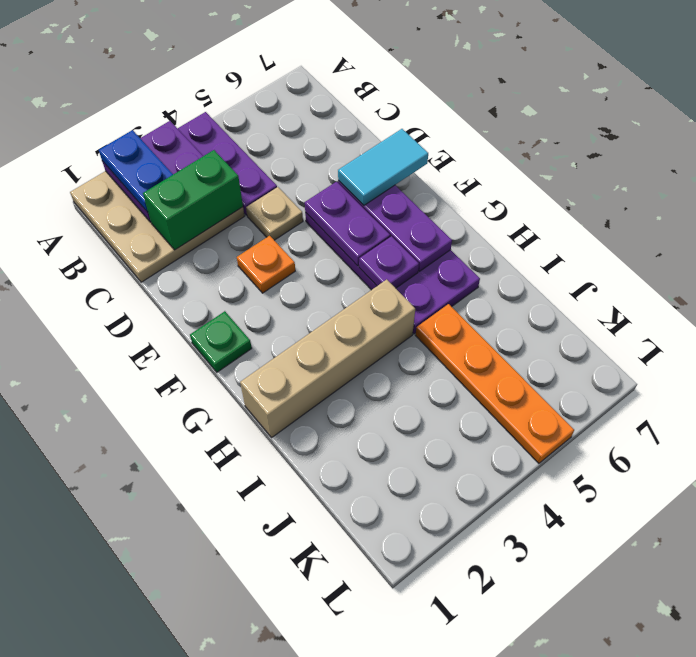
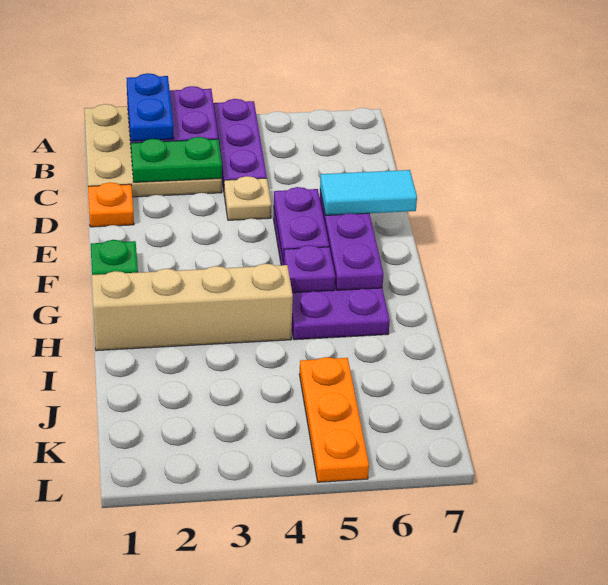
green brick C2:C3 level 2 -> green plate C2:C3 level 2
orange plate E3 level 1 -> orange plate D1 level 1
orange plate I5:L5 level 1 -> orange plate J5:L5 level 1

